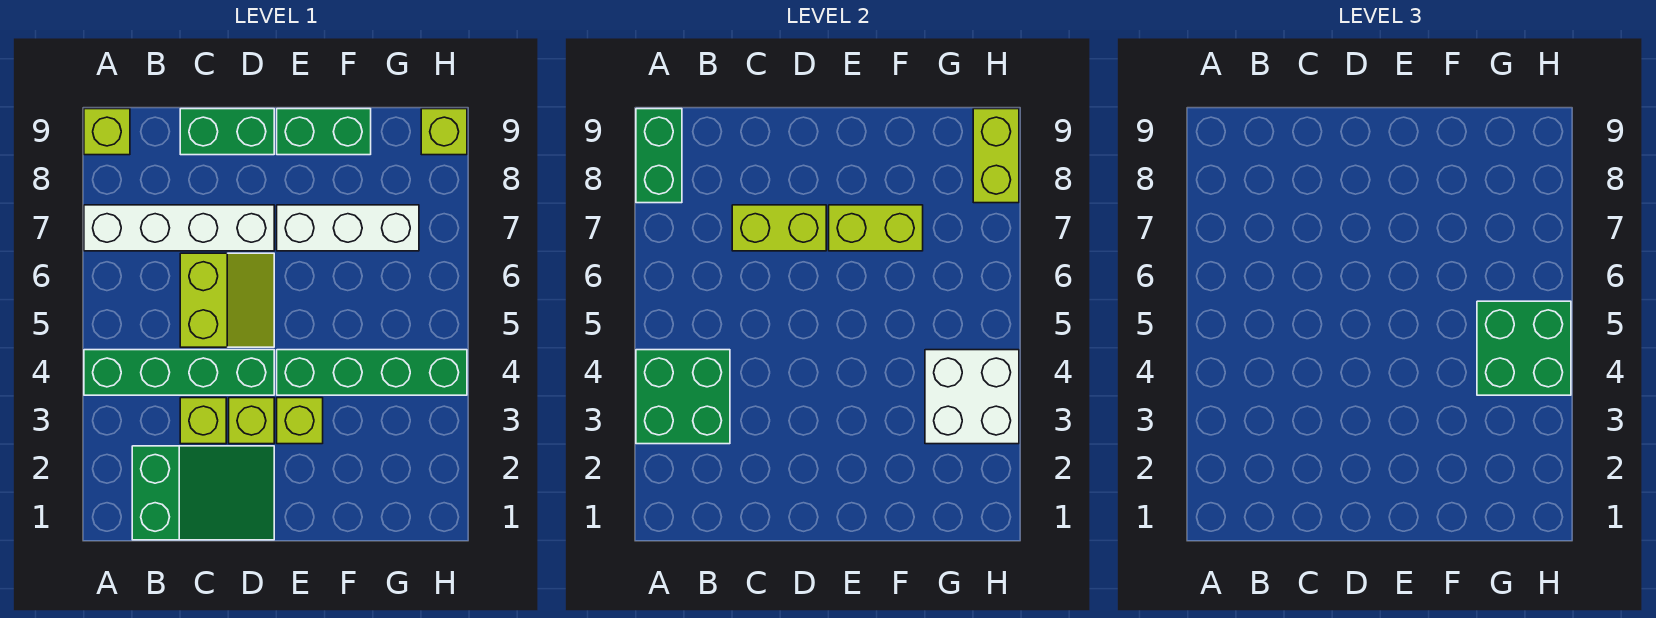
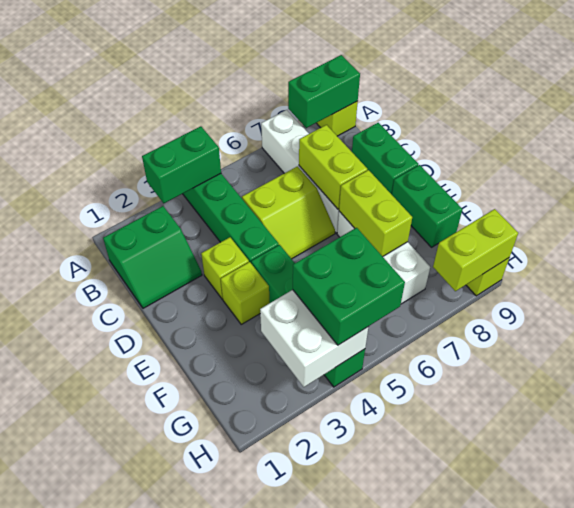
green brick A3:B4 level 2 -> green brick A3:A4 level 2
green slope B1:D2 level 1 top B -> green slope B1:C2 level 1 top B
lime brick C3 level 1 -> none

